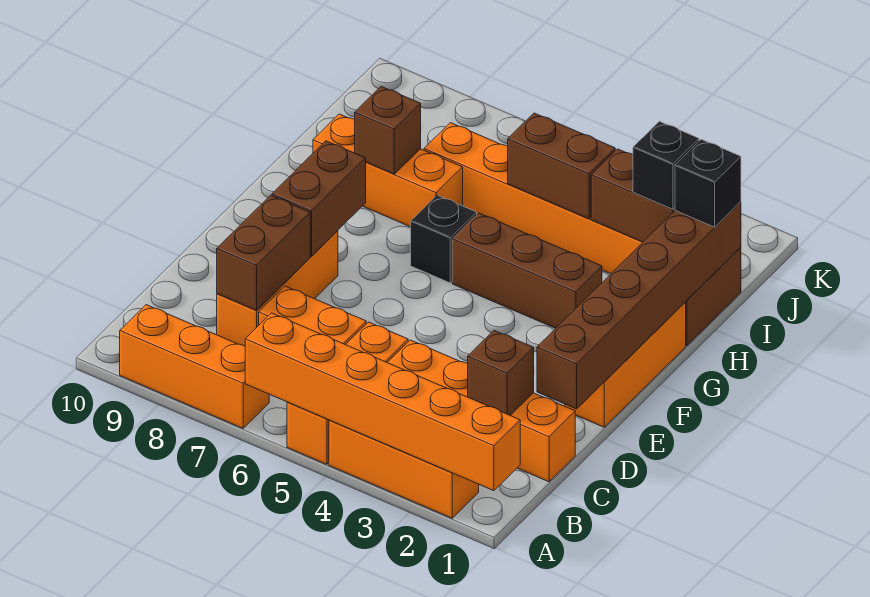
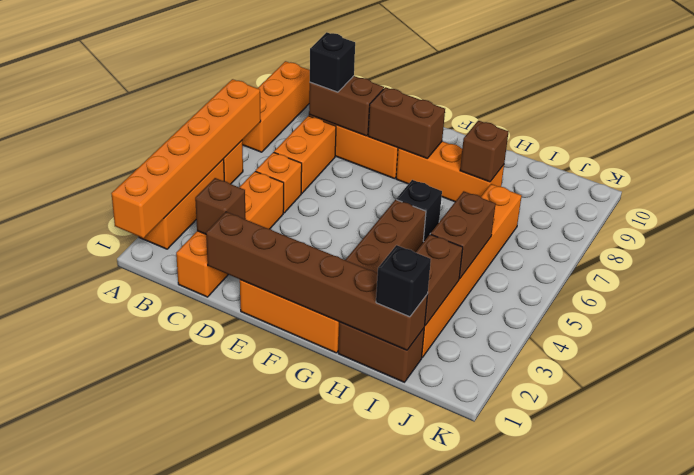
orange brick H7:H9 level 1 -> orange brick F8:H8 level 1
black brick I2 level 3 -> black brick C8 level 3

